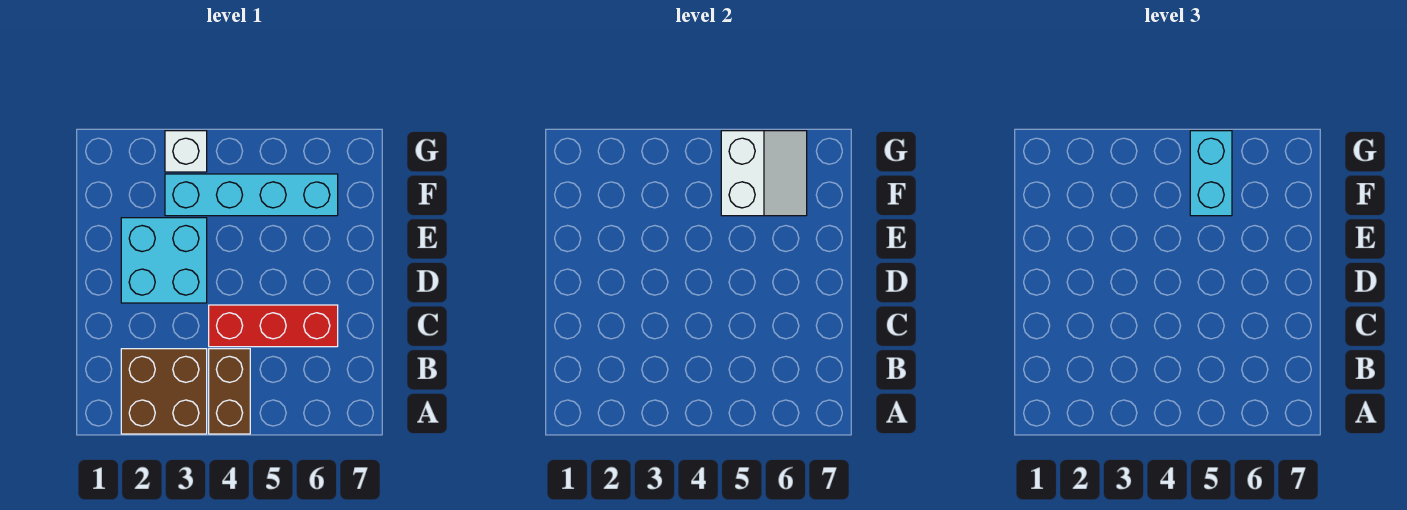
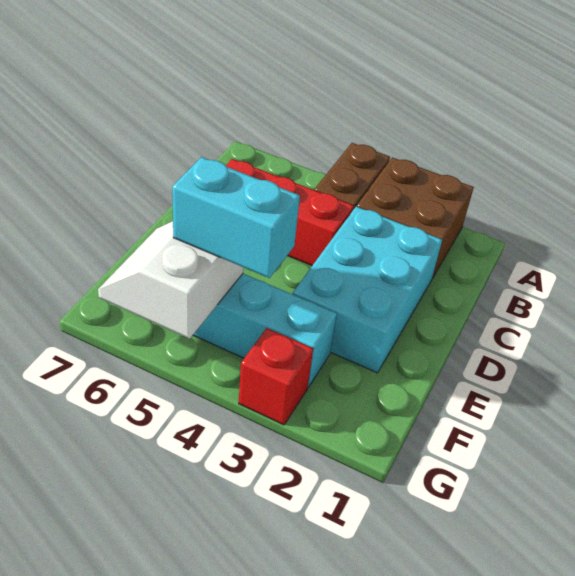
cyan brick D2:E3 level 1 -> cyan brick C2:E3 level 1
cyan brick F5:G5 level 3 -> cyan brick F4:F5 level 3
white brick G3 level 1 -> red brick G3 level 1

